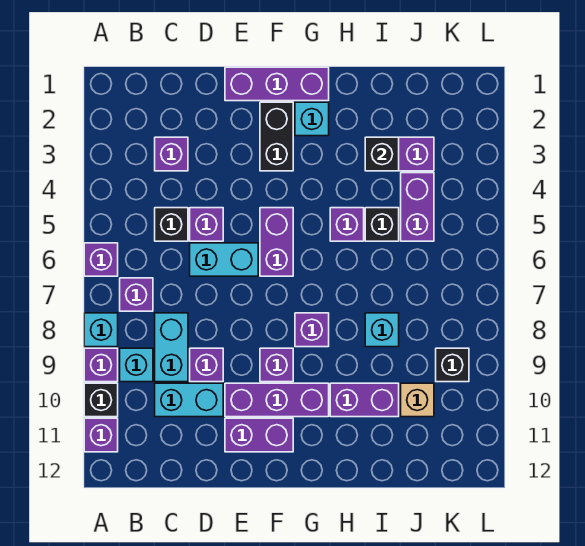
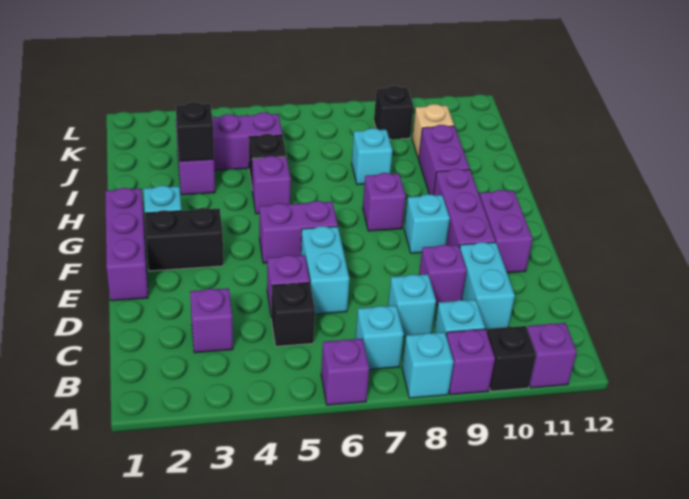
purple brick B7 level 1 -> cyan brick B7 level 1
cyan brick C8:C9 level 1 -> cyan brick C8 level 1
purple brick F9 level 1 -> cyan brick F9 level 1

